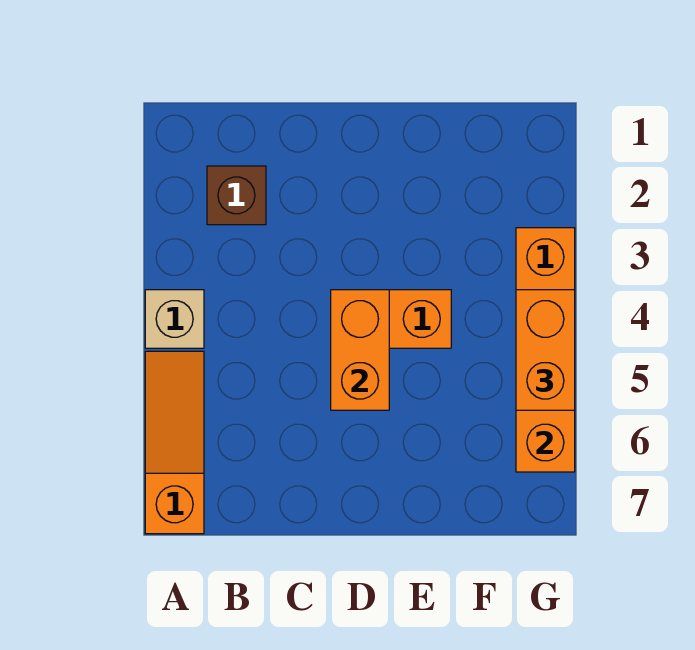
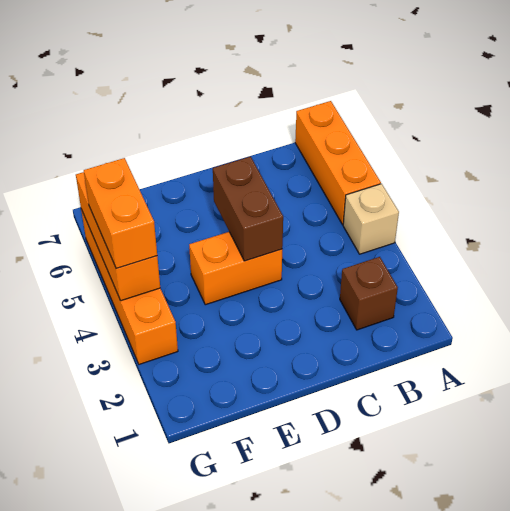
orange slope A5:A7 level 1 top 7 -> orange brick A5:A7 level 1
orange brick D4:D5 level 2 -> brown brick D4:D5 level 2

